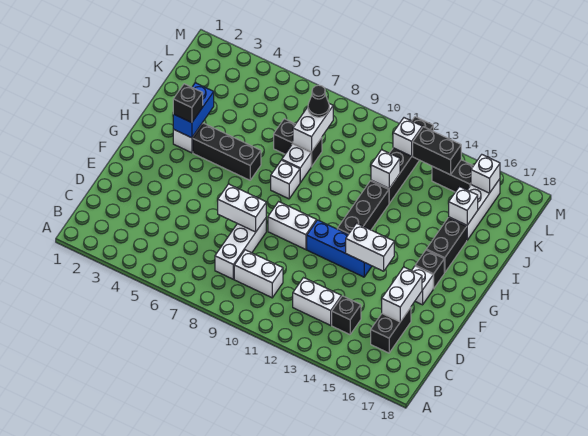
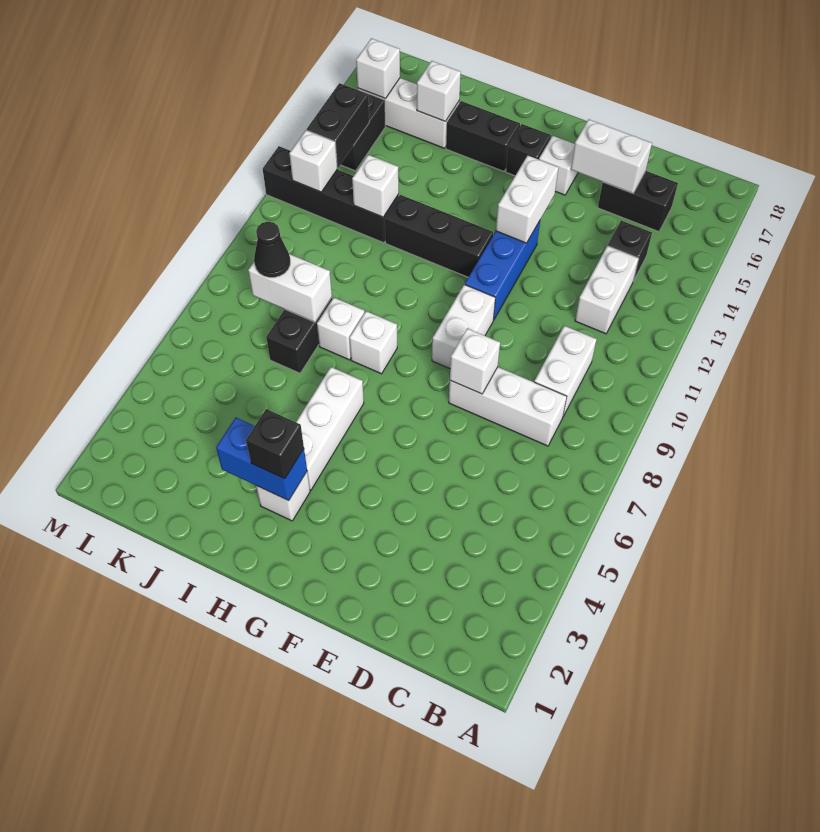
white brick E7:E8 level 2 -> white brick E8 level 2
black brick H4:H6 level 1 -> white brick H4:H6 level 1

